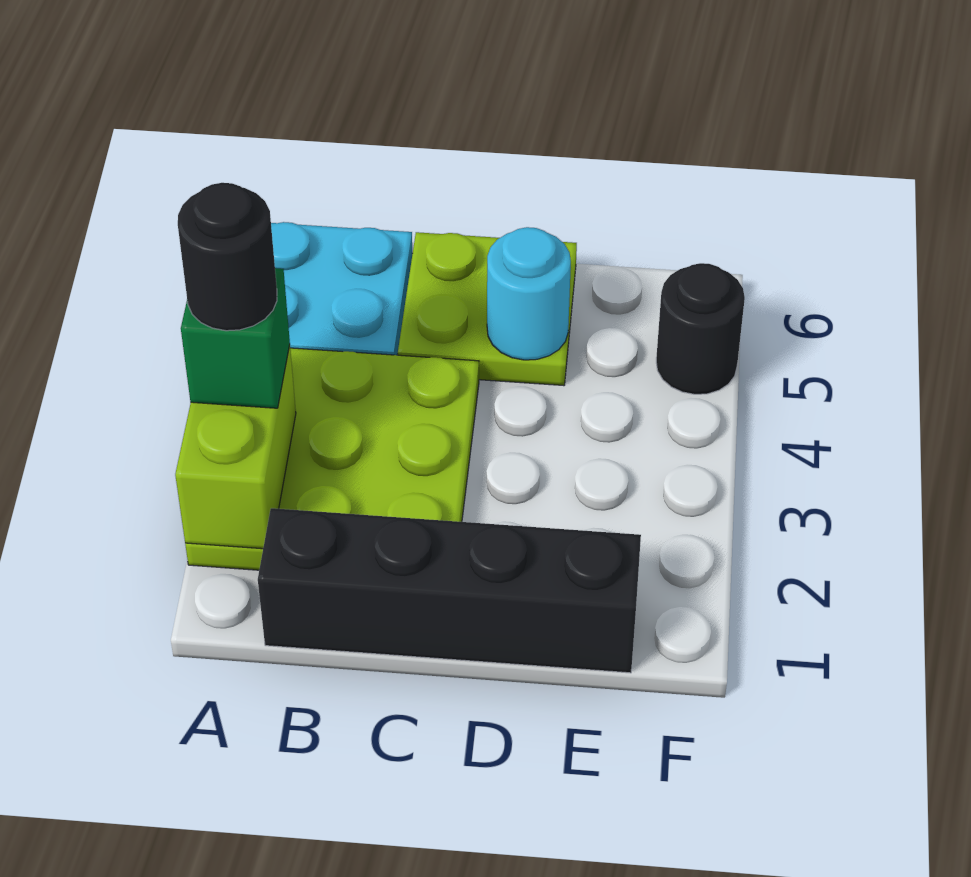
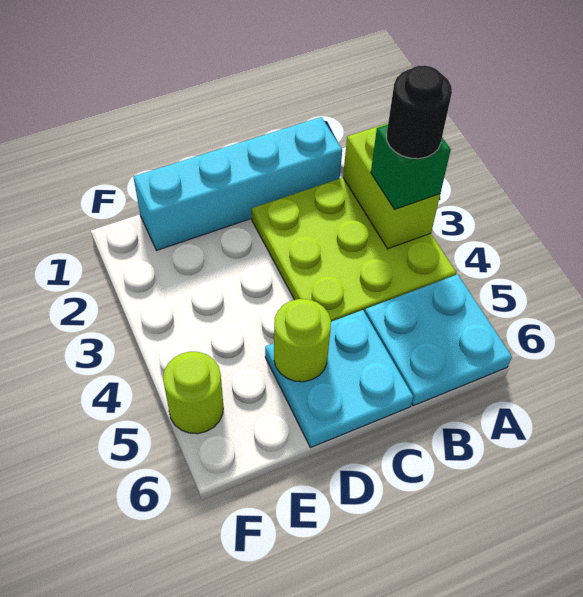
black brick B1:E1 level 1 -> cyan brick B1:E1 level 1
lime plate C5:D6 level 1 -> cyan plate C5:D6 level 1
cyan round brick D5 level 2 -> lime round brick D5 level 2
black round brick F5 level 1 -> lime round brick F5 level 1

